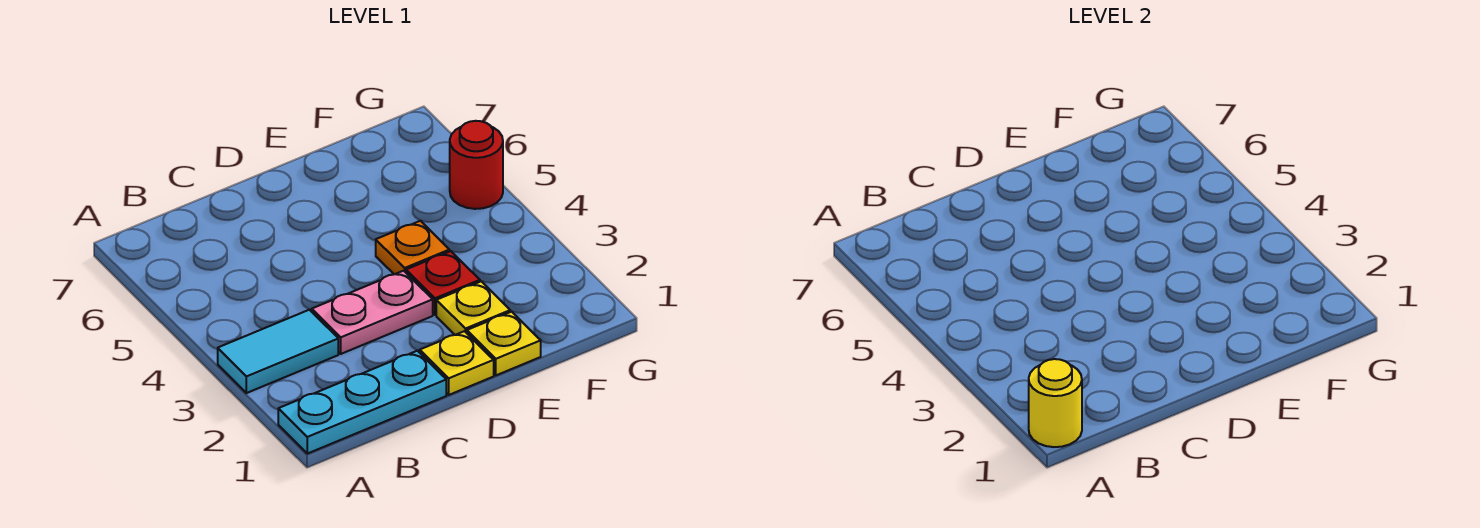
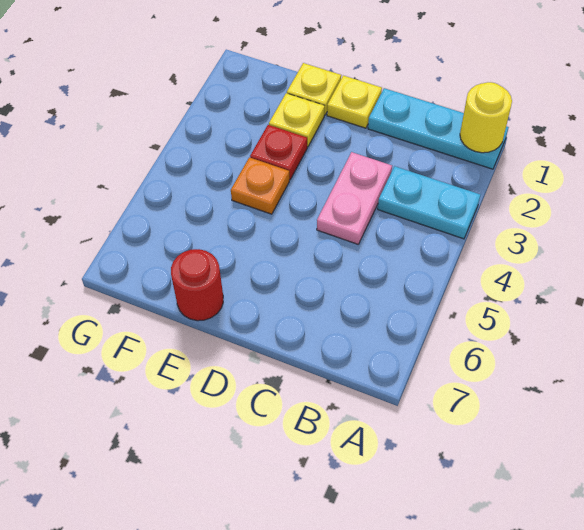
cyan tile A3:B3 level 1 -> cyan plate A3:B3 level 1
pink plate C3:D3 level 1 -> pink plate C3:C4 level 1
red round brick G5 level 1 -> red round brick E7 level 1

